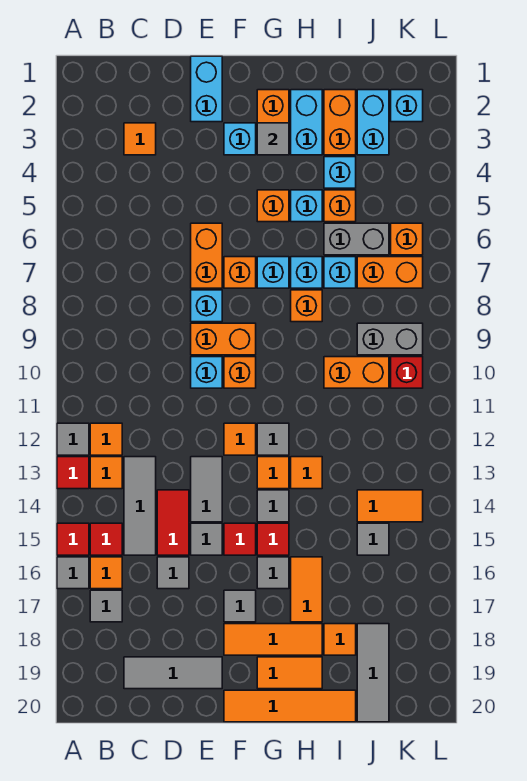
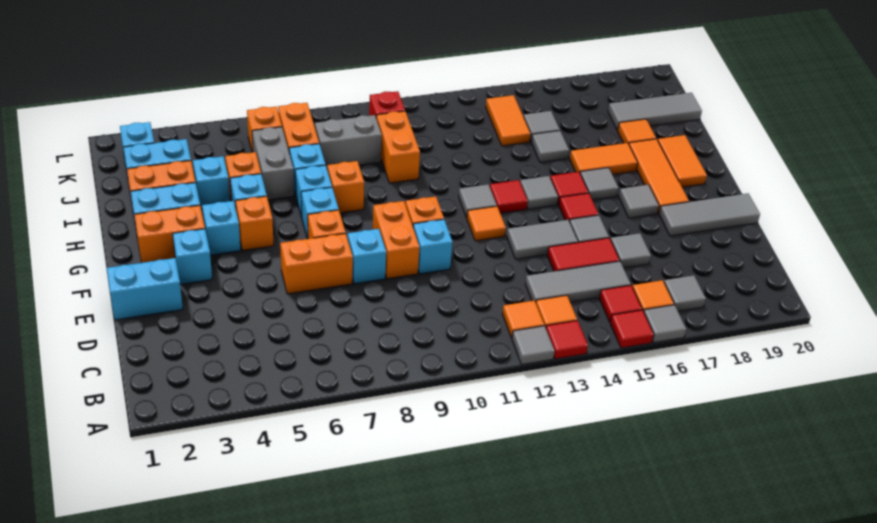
orange tile C3 level 1 -> none
grey tile C19:E19 level 1 -> grey tile E18:E20 level 1
orange tile F20:I20 level 1 -> none
grey tile G3 level 2 -> grey tile I15 level 1
none -> cyan brick G4 level 1
orange tile G13 level 1 -> red tile G13 level 1
orange tile H13 level 1 -> none
grey brick J9:K9 level 1 -> grey brick J8:J9 level 1

